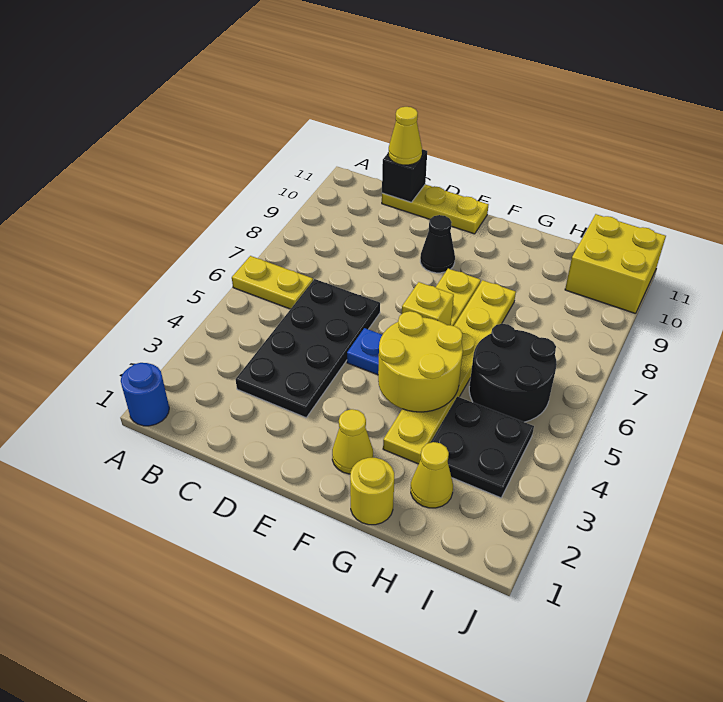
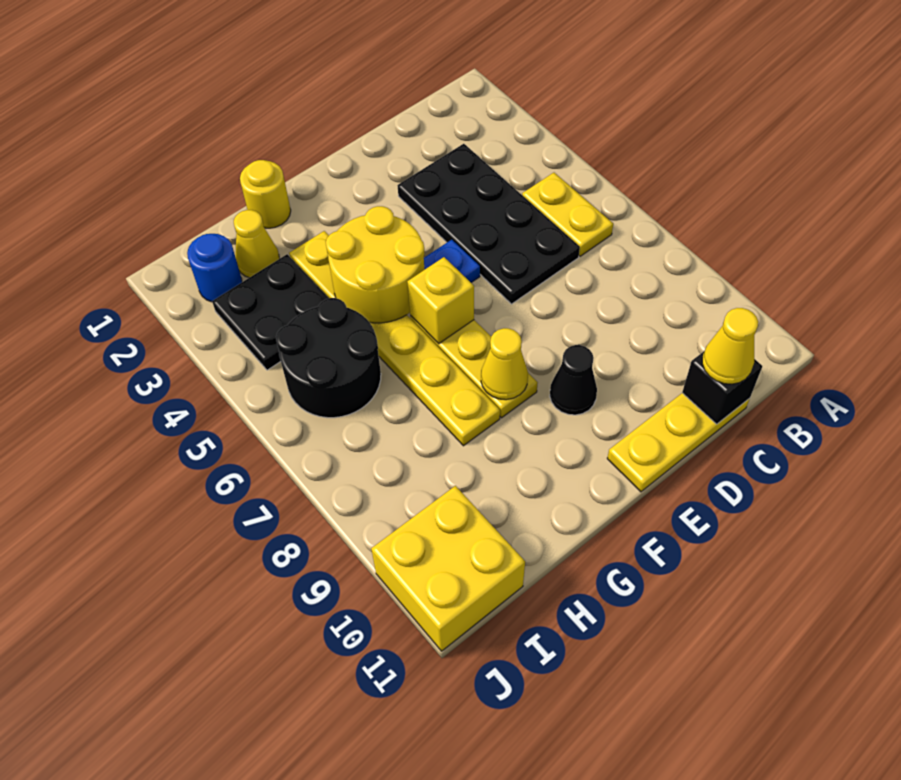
blue round brick A1 level 1 -> blue round brick I2 level 1
yellow plate A6:B6 level 1 -> yellow plate B5:B6 level 1
yellow cone F2 level 1 -> yellow cone F8 level 2

